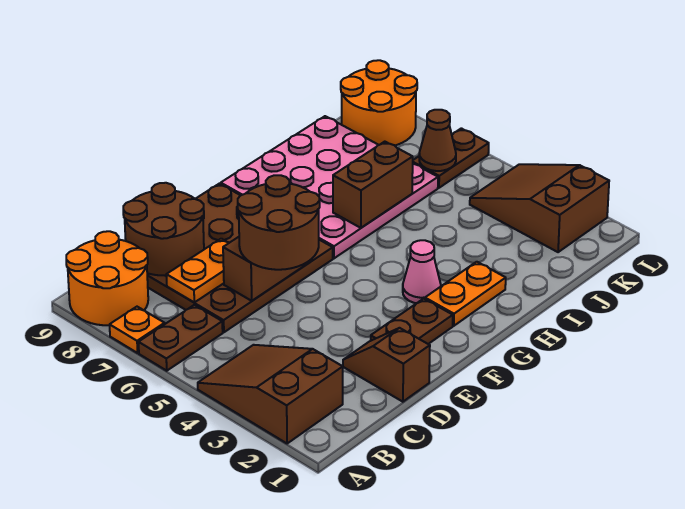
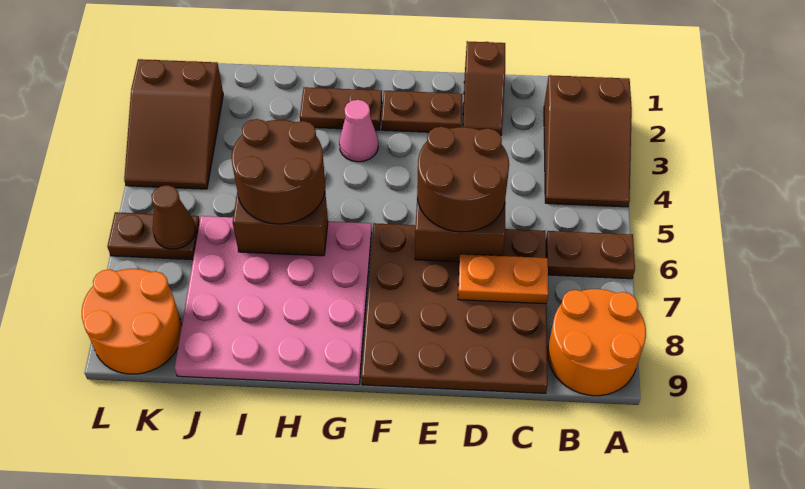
orange plate A7 level 1 -> none
brown round brick C8:D9 level 2 -> brown round brick H5:I6 level 3
orange plate G2:H2 level 1 -> brown plate G2:H2 level 1

